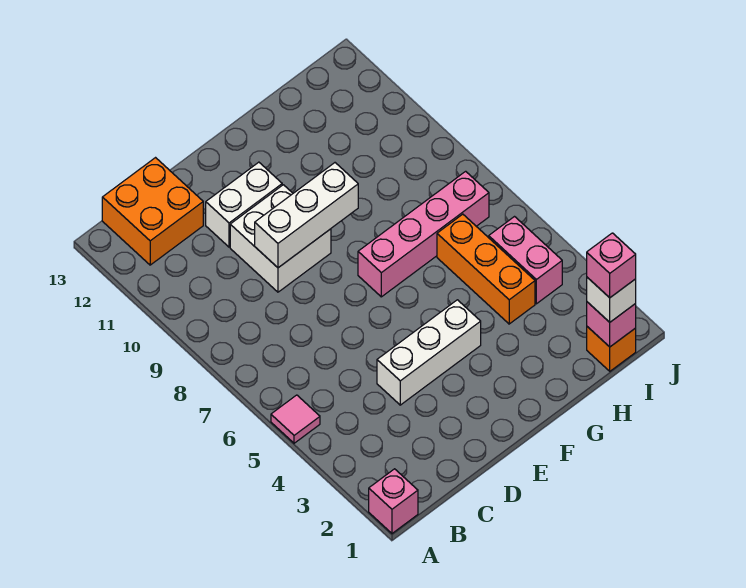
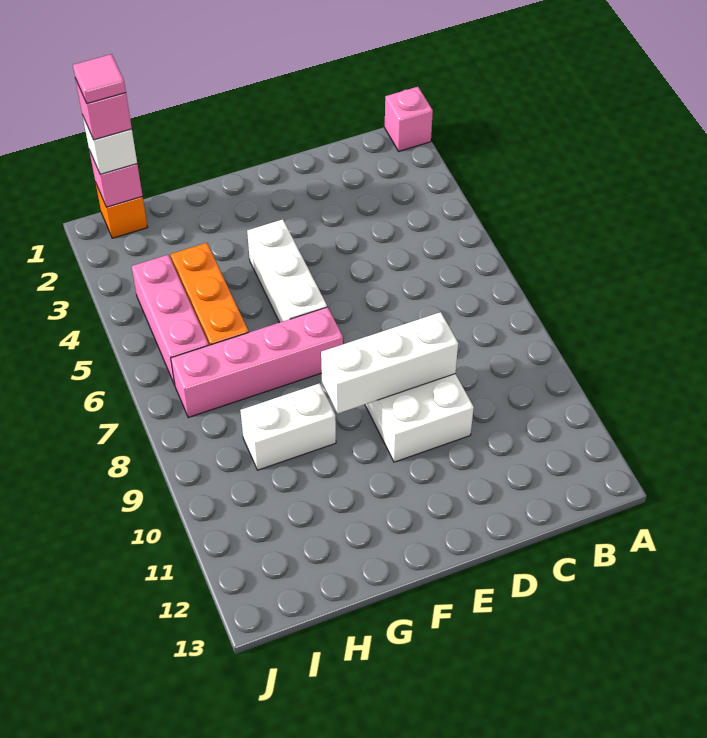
pink tile A5 level 1 -> pink tile I1 level 5
orange brick B12:C13 level 1 -> none
white brick D4:F4 level 1 -> white brick F4:F6 level 1
white brick D11:E11 level 1 -> white brick G9:H9 level 1
pink brick I4:I5 level 1 -> pink brick I4:I6 level 1

